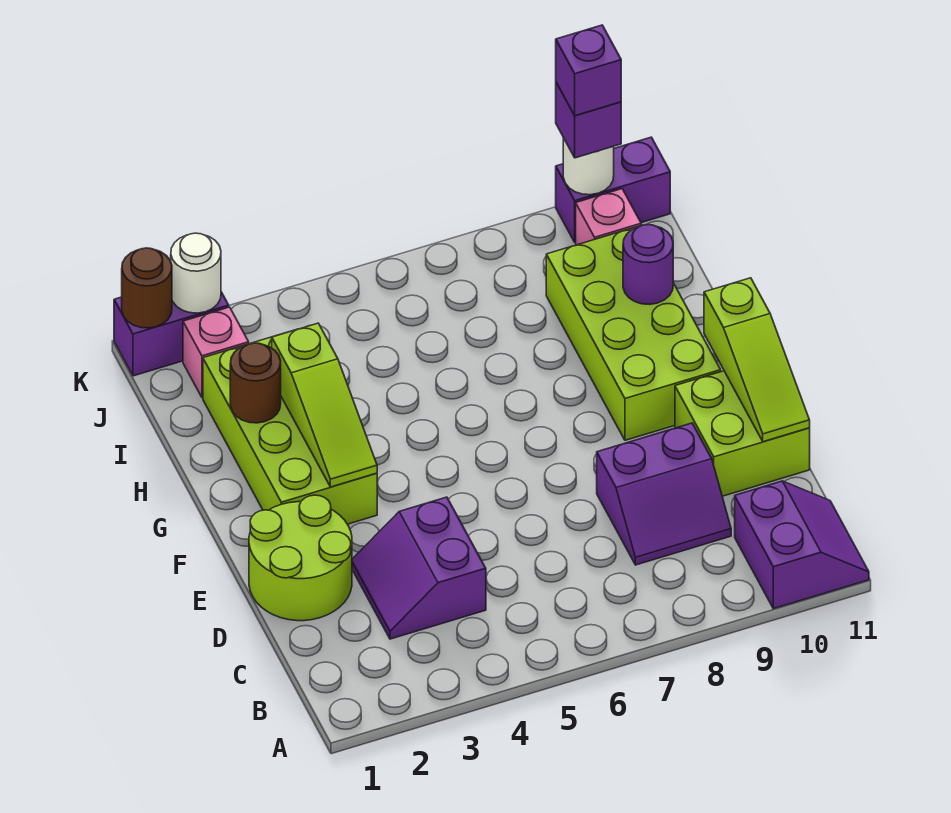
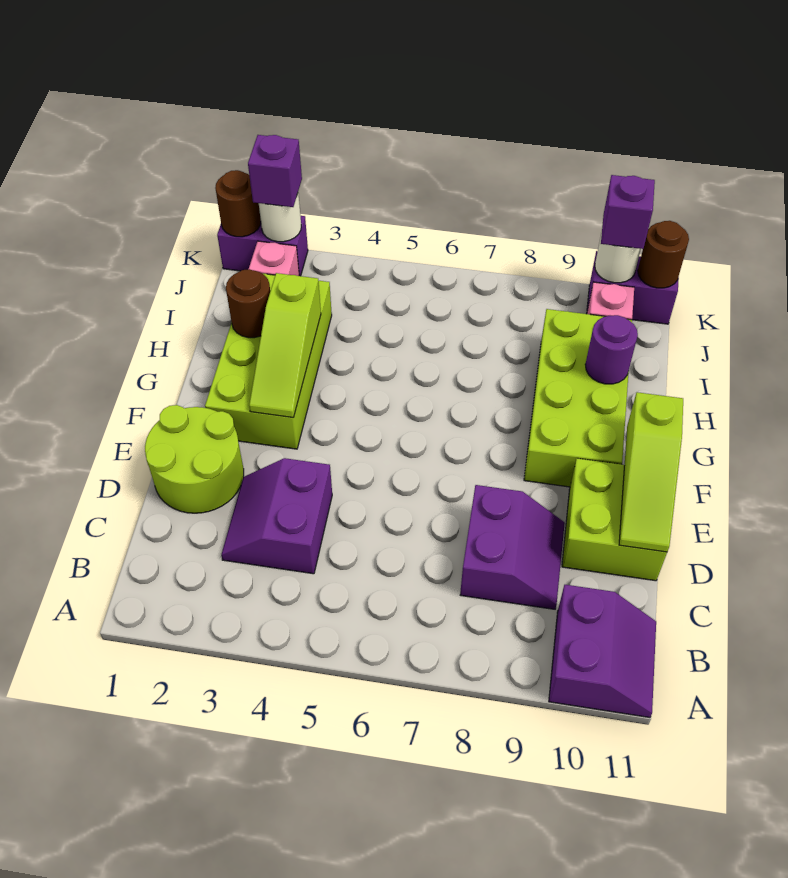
purple slope C8:D9 level 1 top D -> purple slope C8:D9 level 1 top 8
purple brick K10 level 4 -> purple brick K2 level 3
none -> brown round brick K11 level 2

